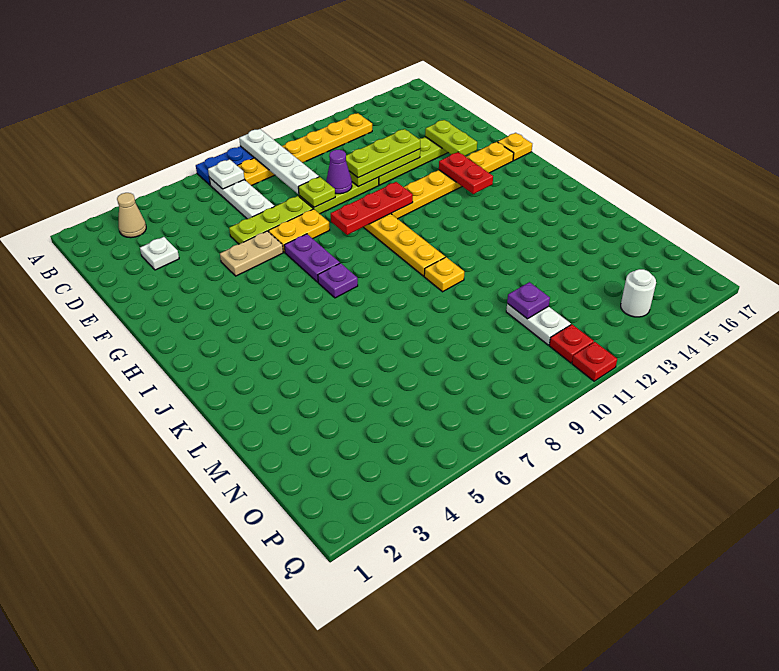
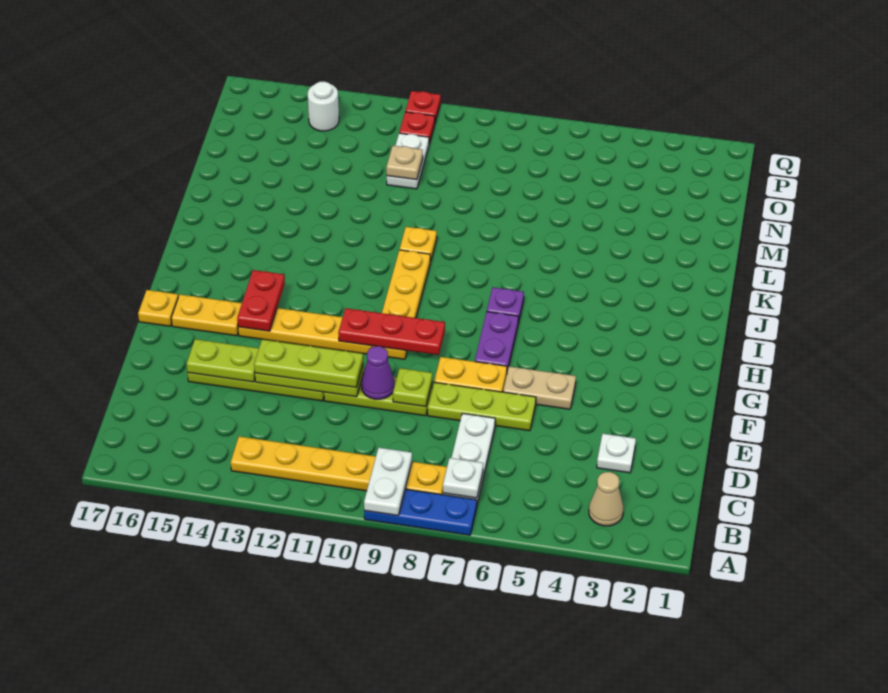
white plate A9:D9 level 2 -> white plate A9:B9 level 2
lime plate E15:F15 level 2 -> lime plate E14:E15 level 2
purple plate N11 level 2 -> tan plate N11 level 2

